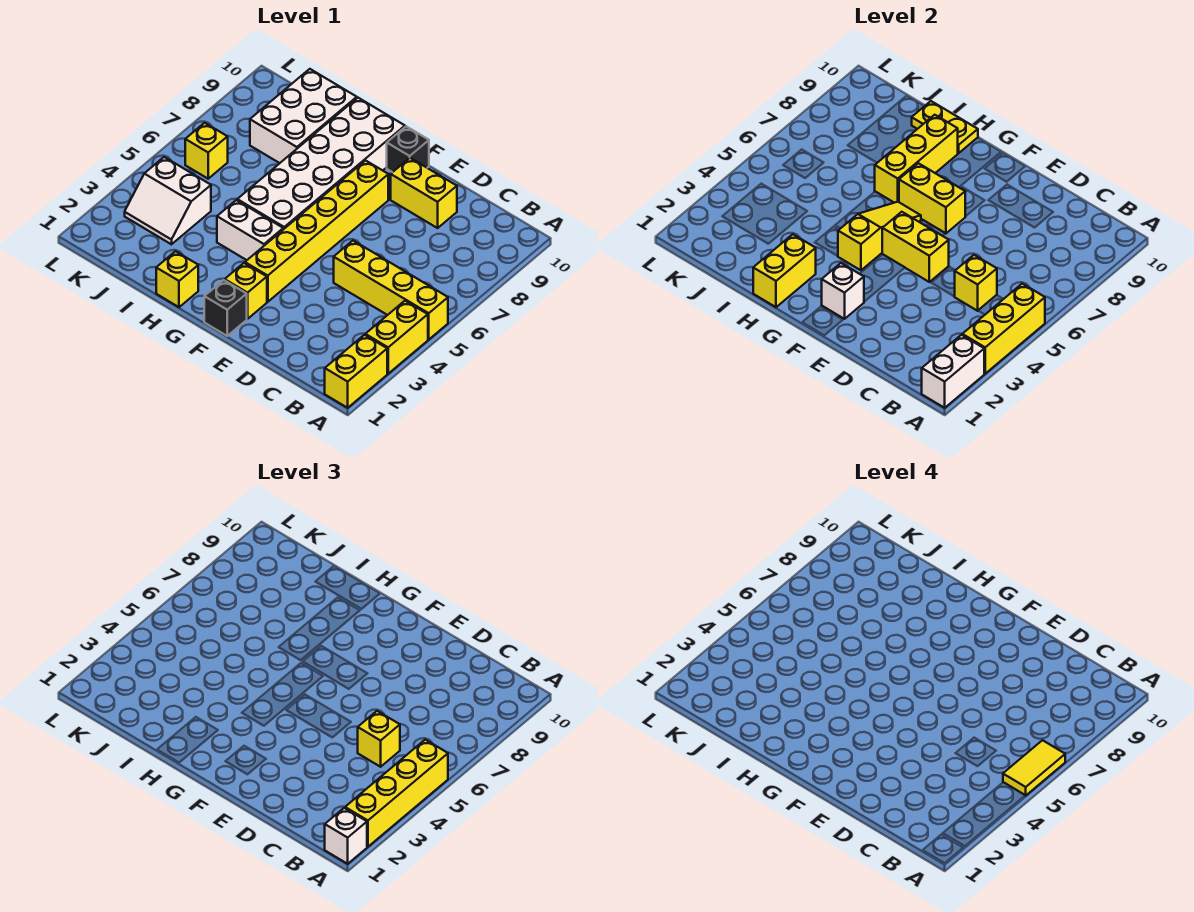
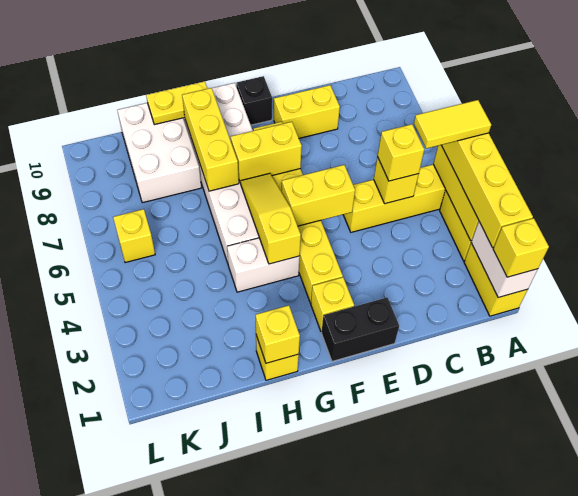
white brick A1 level 3 -> yellow brick A1 level 3
yellow tile A5:A6 level 4 -> yellow tile A5:B5 level 4
black brick F1 level 1 -> black brick E1:F1 level 1
white brick F2 level 2 -> none
yellow brick H1:H2 level 2 -> yellow brick H1 level 2
white slope J3:K4 level 1 top 4 -> none

